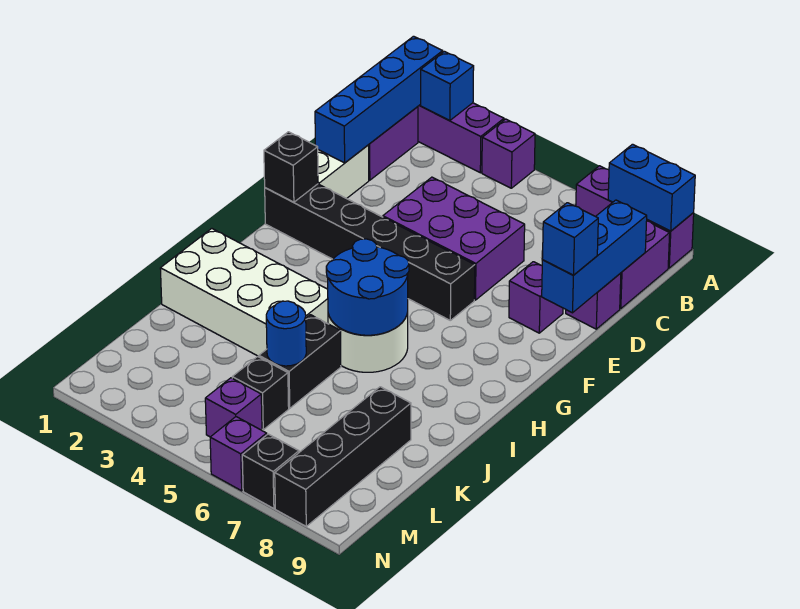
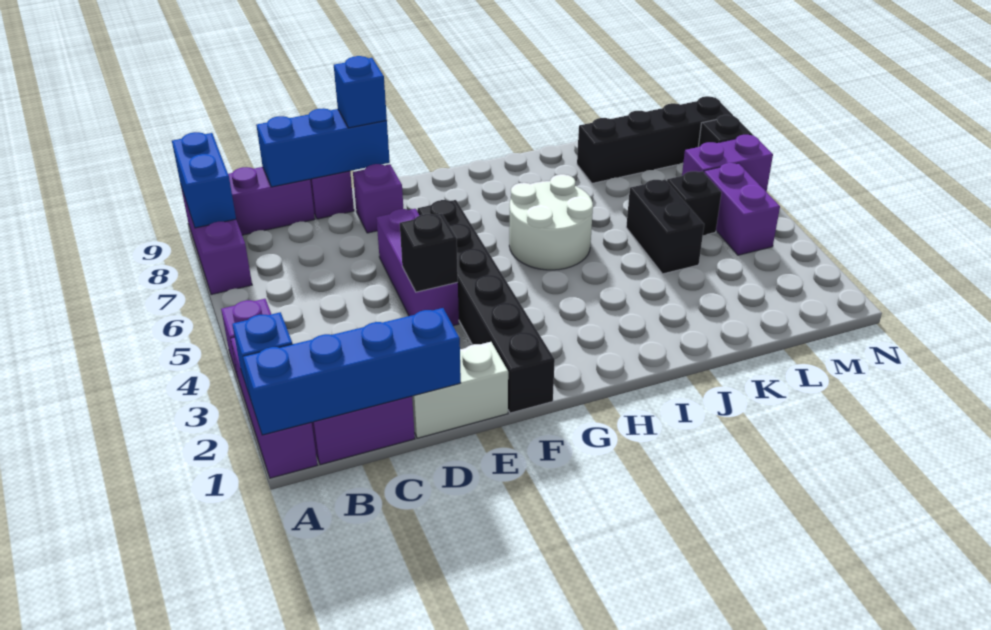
purple brick D4:E6 level 1 -> purple brick E4:E6 level 1
black brick F1 level 2 -> black brick E4 level 2
blue round brick H5:I6 level 2 -> none
white brick I1:J4 level 1 -> none
black brick J5:K5 level 1 -> black brick K4:K5 level 1
blue round brick K5 level 2 -> none
purple brick M5 level 1 -> purple brick M4:M5 level 1
purple brick N6 level 1 -> purple brick M6:N6 level 1

